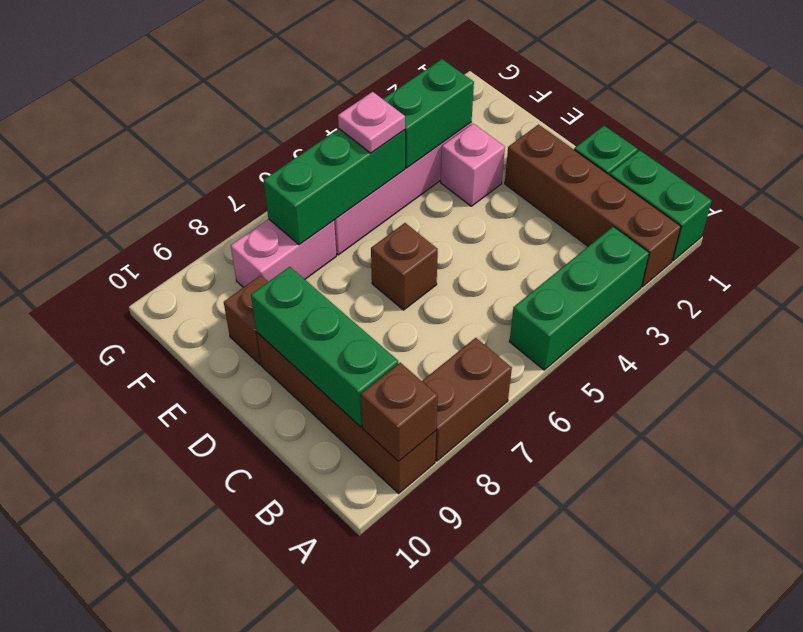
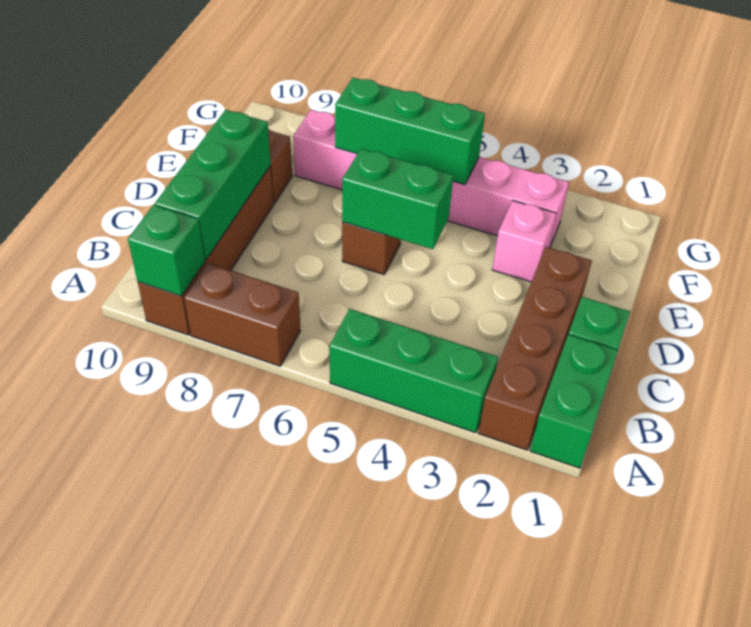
brown brick A9 level 2 -> green brick A9 level 2
green brick F3:F4 level 2 -> green brick D5:D6 level 2
pink plate F5 level 3 -> none

